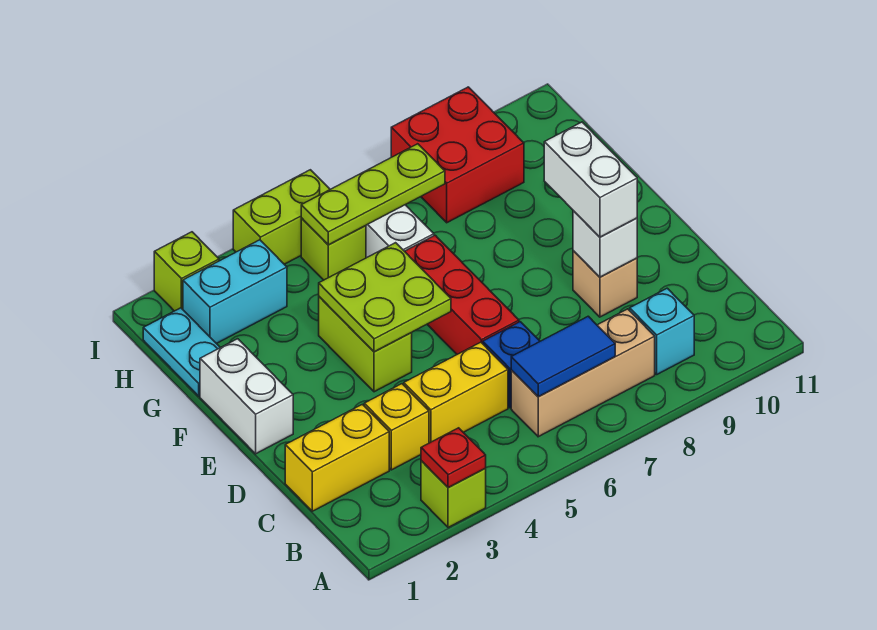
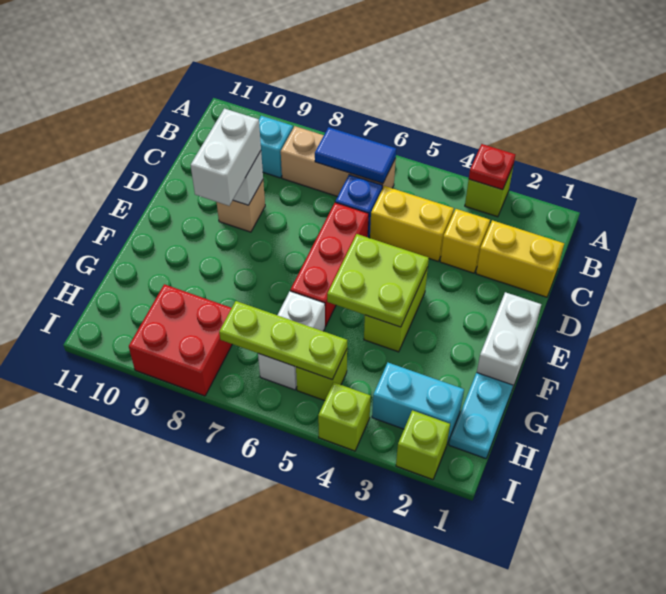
lime brick I4:I5 level 1 -> lime brick I4 level 1

